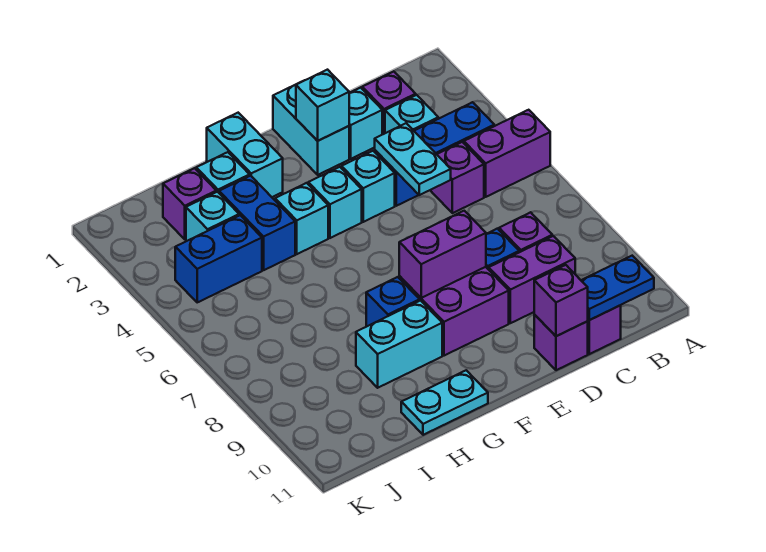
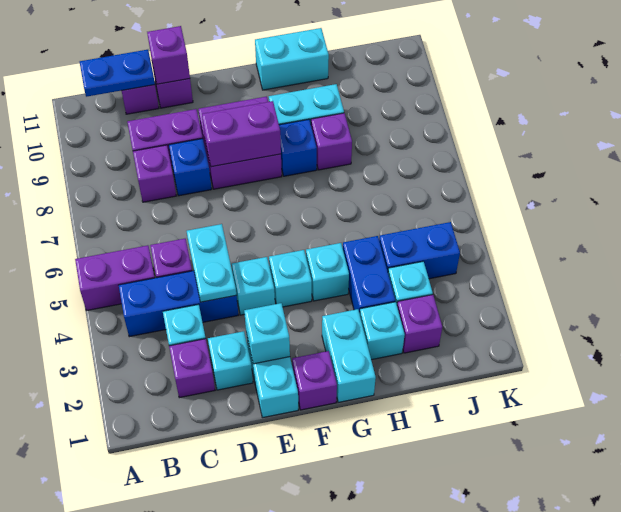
none -> purple brick F1 level 1
cyan plate G11:H11 level 1 -> cyan brick G11:H11 level 1
none -> purple brick H8 level 1

